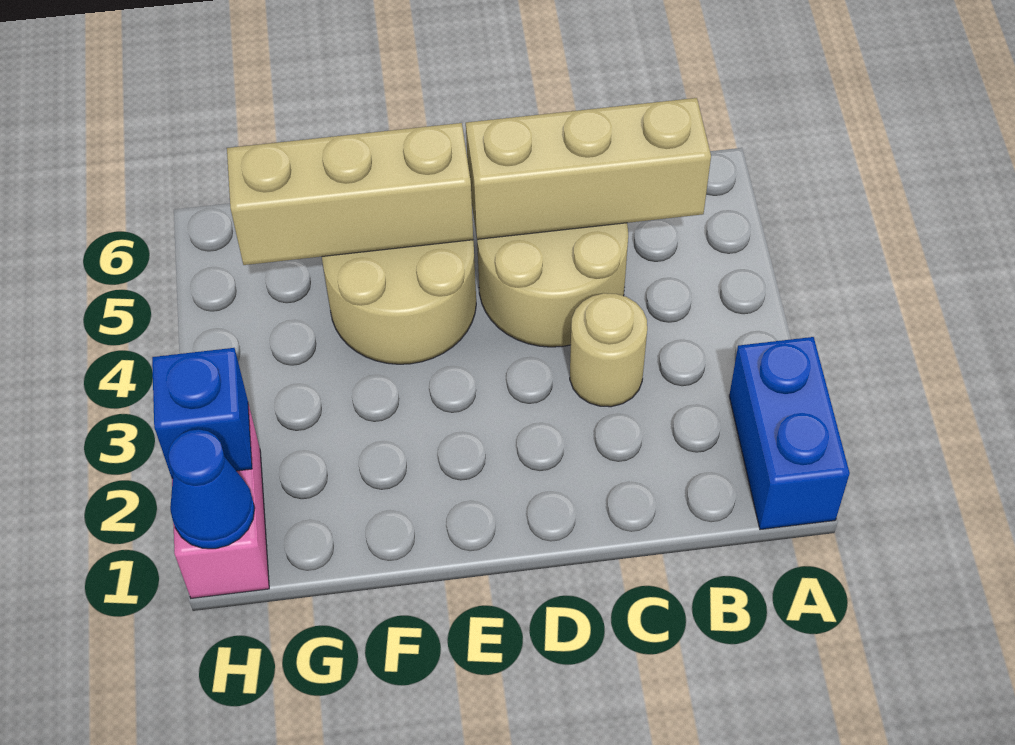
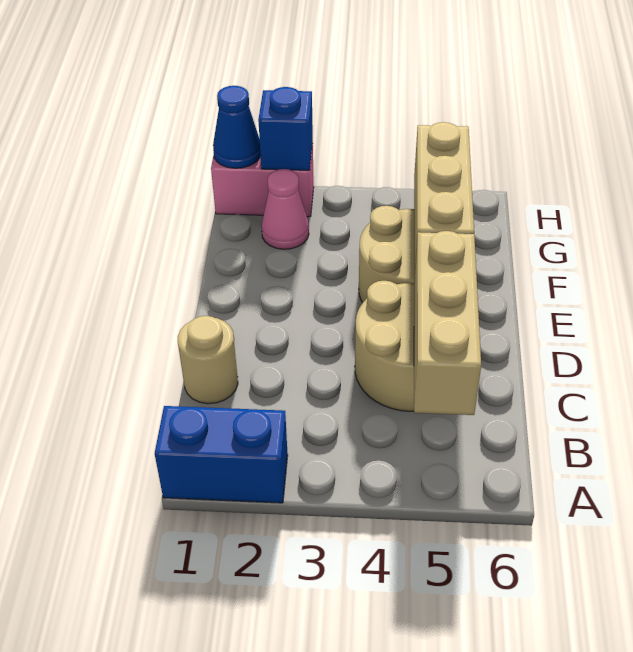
tan round brick C3 level 1 -> tan round brick C1 level 1
none -> pink cone G2 level 1

